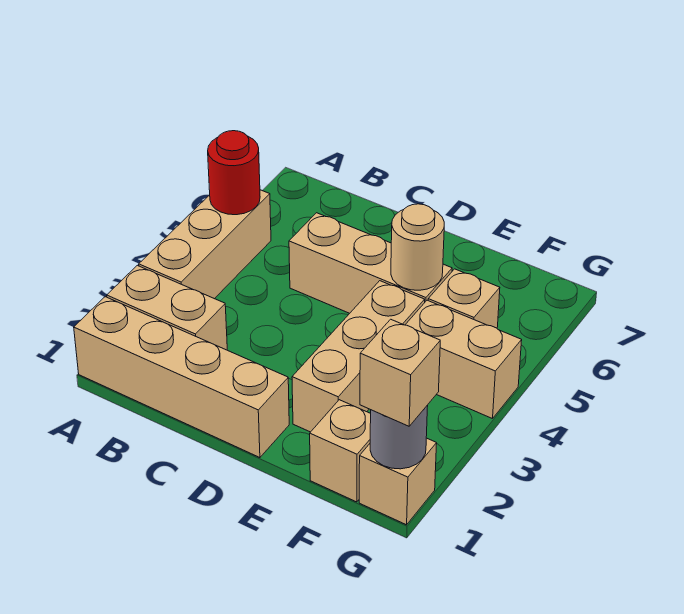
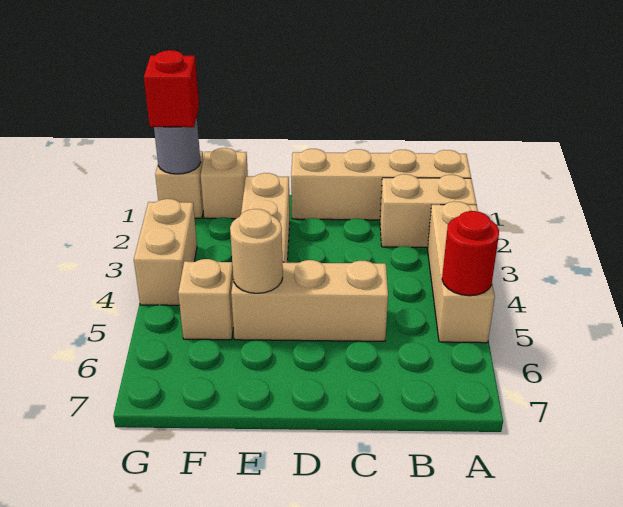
tan brick F4:G4 level 1 -> tan brick G3:G4 level 1
tan brick G1 level 3 -> red brick G1 level 3

